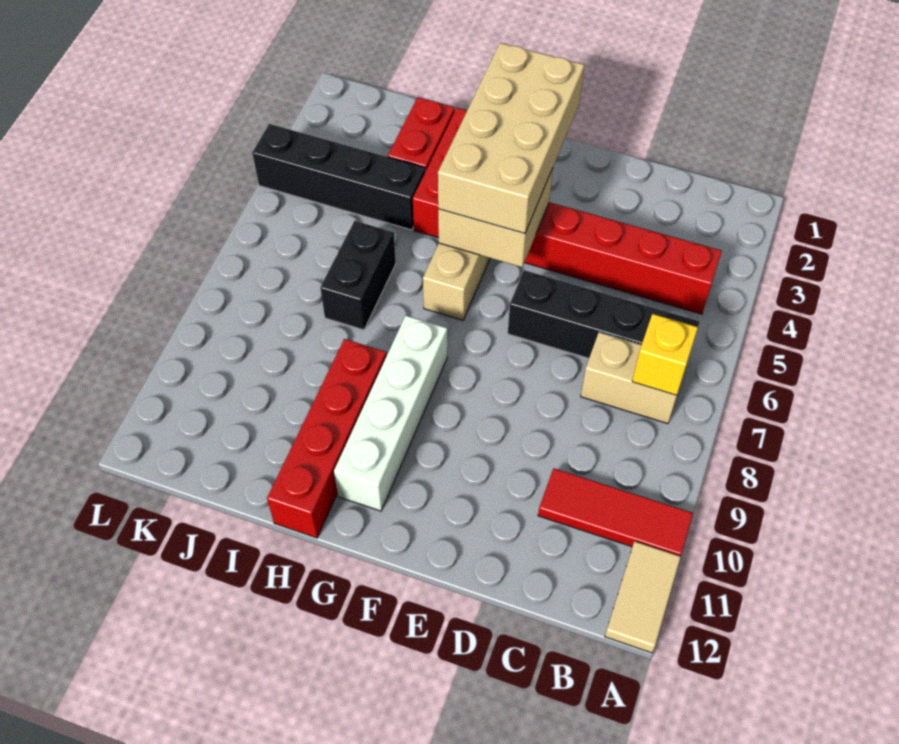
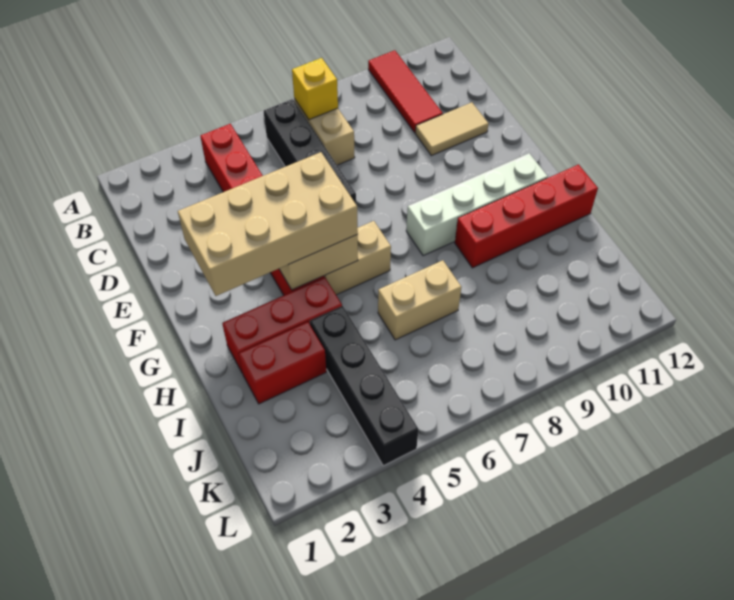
tan tile A11:A12 level 1 -> tan tile D10:D11 level 1
black brick I6:I7 level 1 -> tan brick I6:I7 level 1

